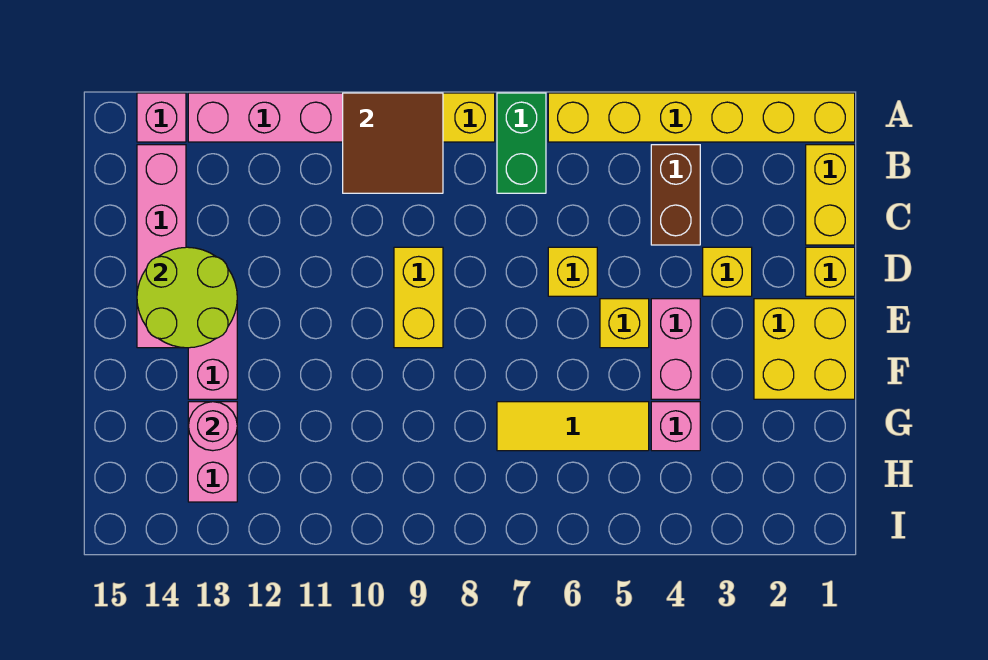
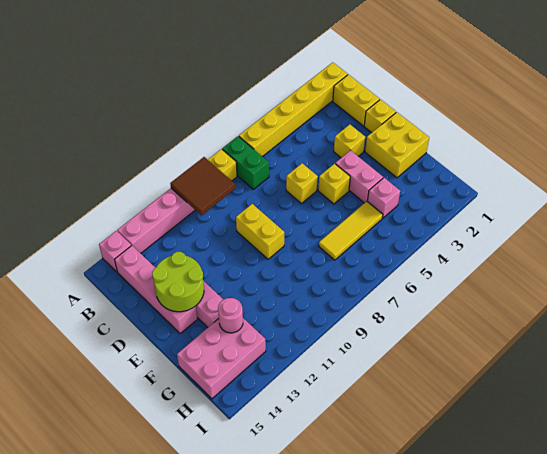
brown brick B4:C4 level 1 -> none
pink brick G13:H13 level 1 -> pink brick G13:H15 level 1

